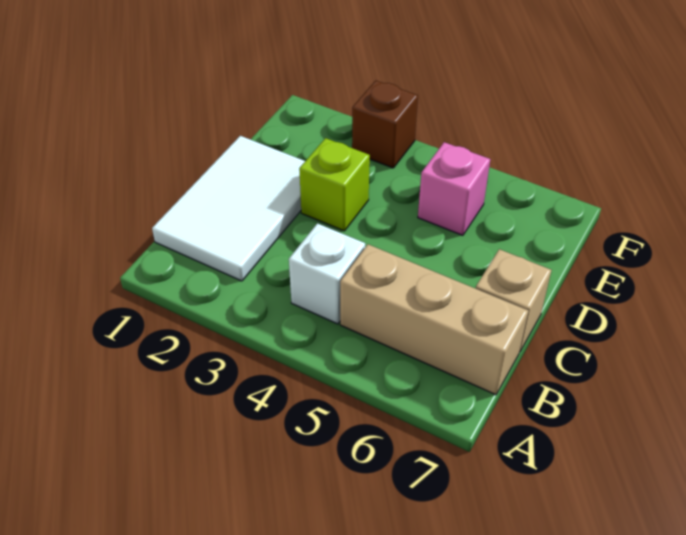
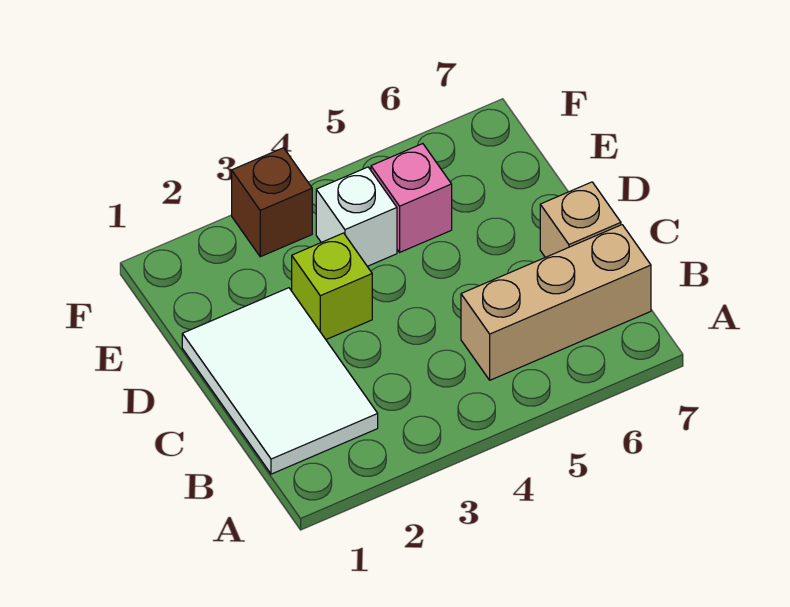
white brick B4 level 1 -> white brick E4 level 1

